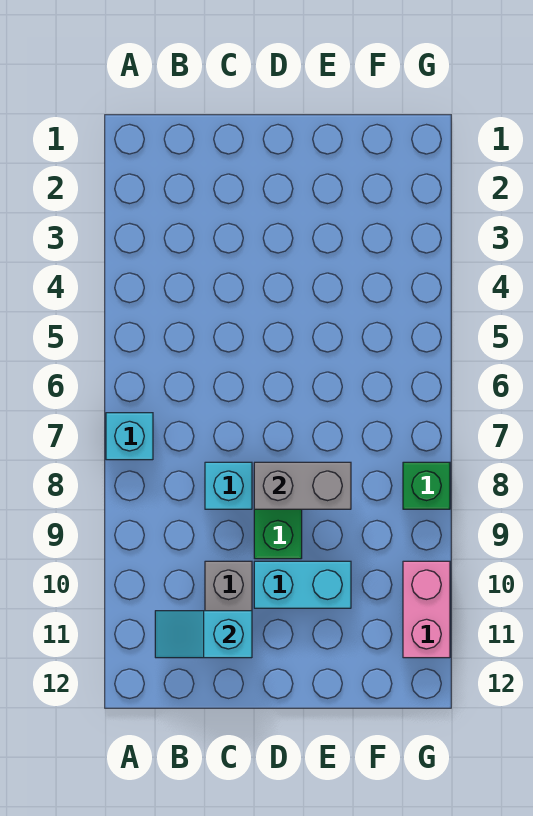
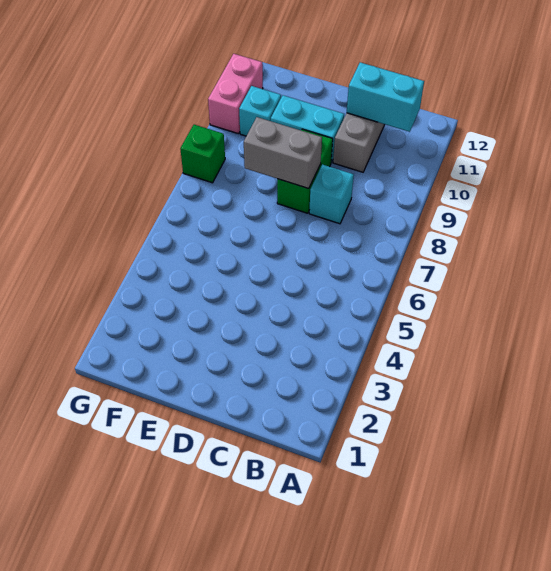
cyan brick A7 level 1 -> cyan brick F10 level 1
cyan slope B11:C11 level 2 top C -> cyan brick B11:C11 level 2

